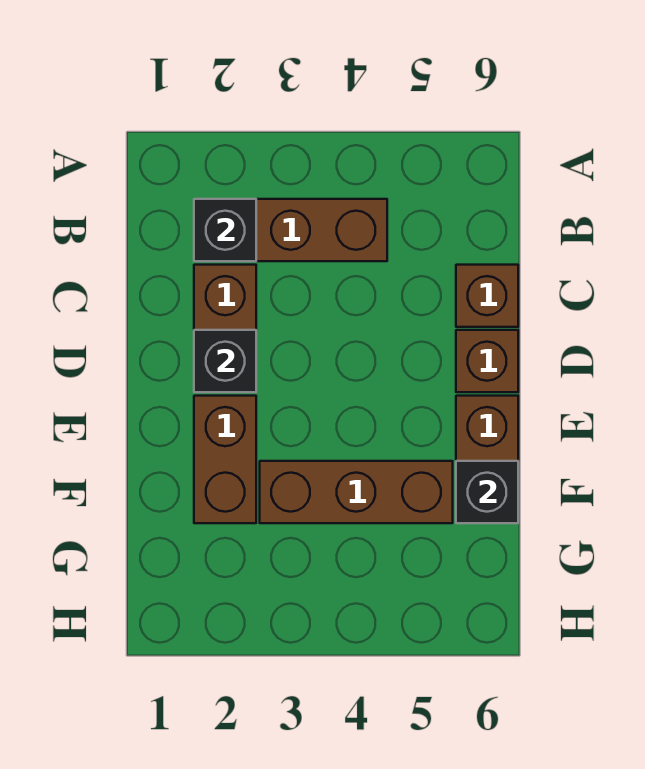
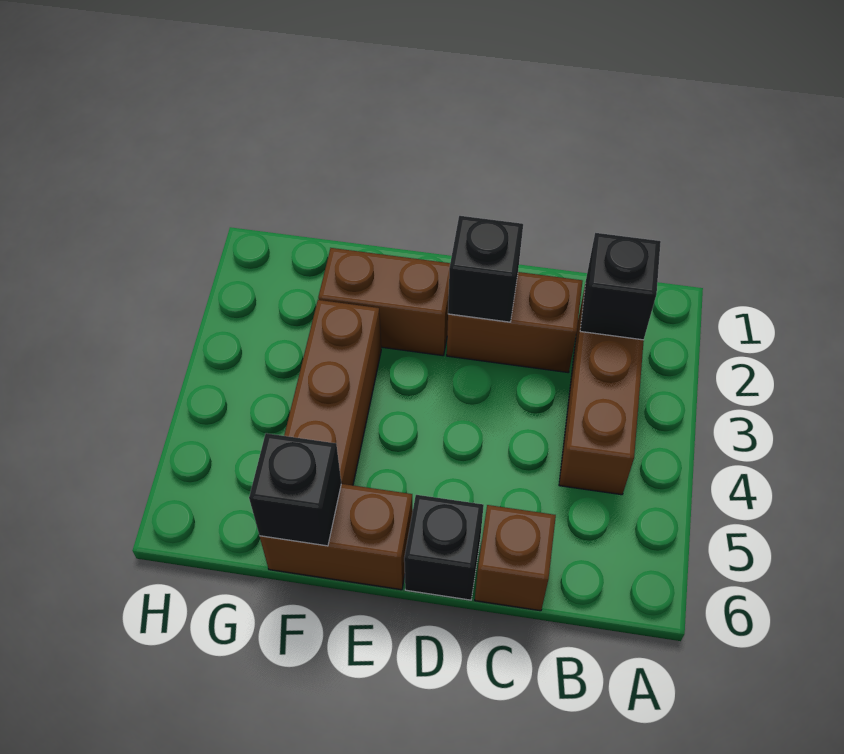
brown brick D6 level 1 -> black brick D6 level 1

